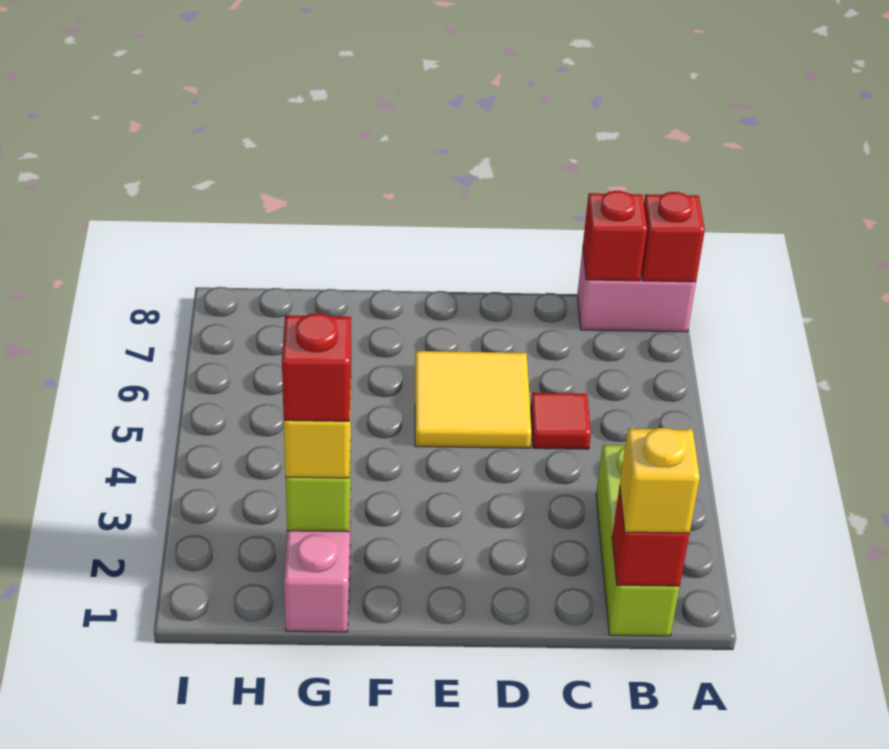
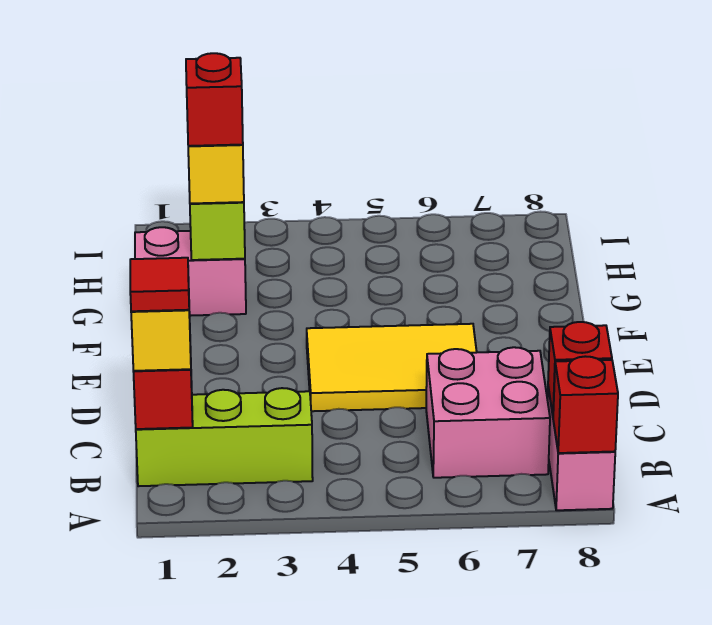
none -> pink brick B6:C7 level 1
red tile C5 level 1 -> red tile B1 level 4
yellow tile D5:E6 level 1 -> yellow tile D4:E6 level 1

